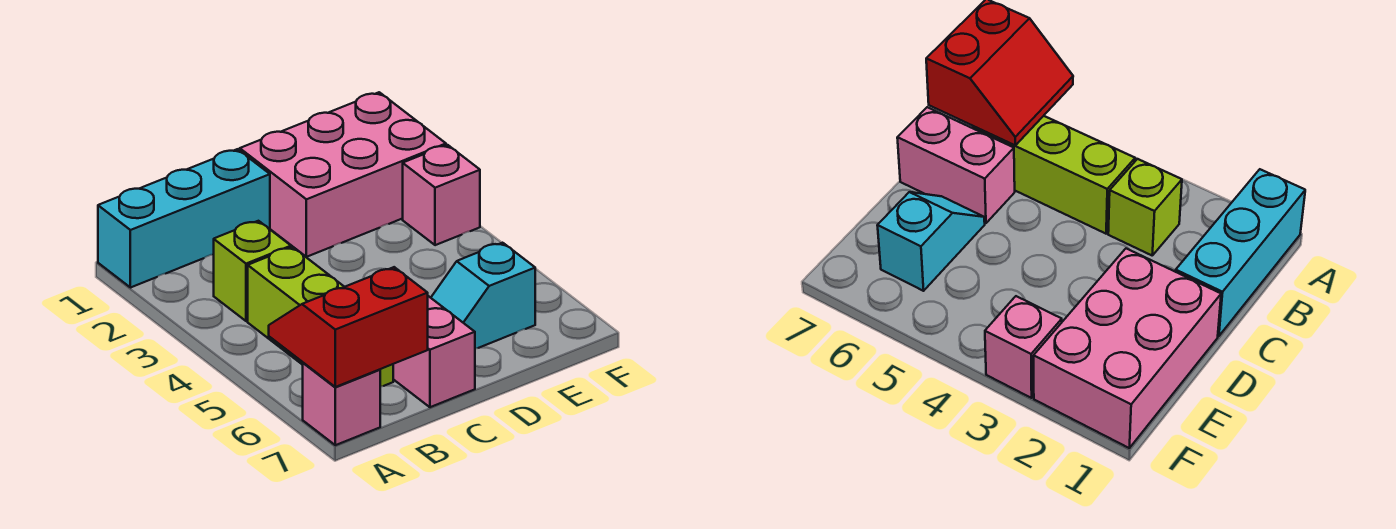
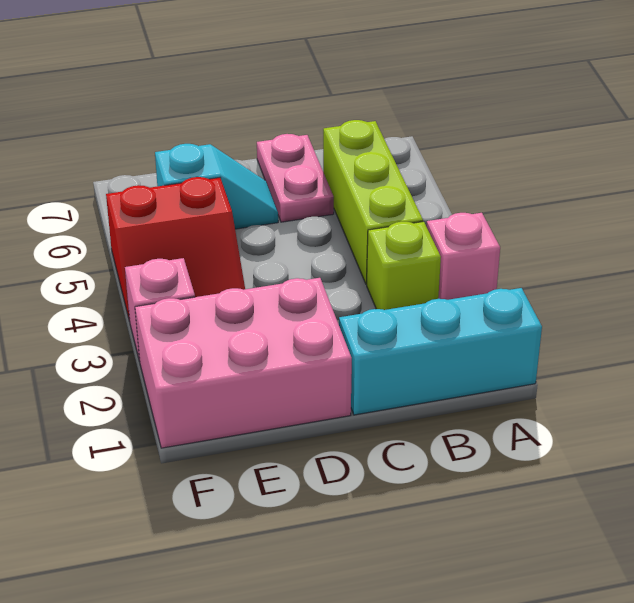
red slope A6:B7 level 2 top 7 -> red slope E4:F5 level 1 top 5
pink brick A7 level 1 -> pink brick A3 level 1
pink brick C6:C7 level 1 -> pink plate C6:C7 level 1

